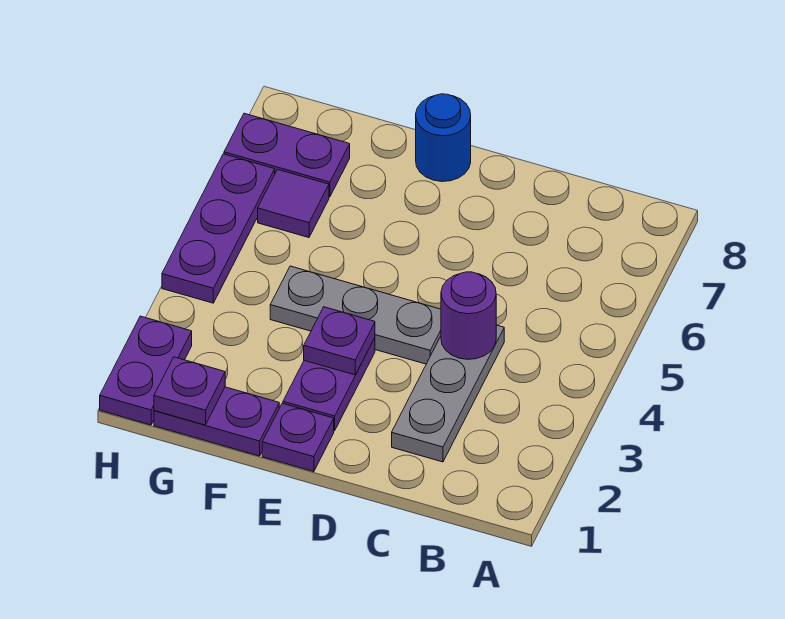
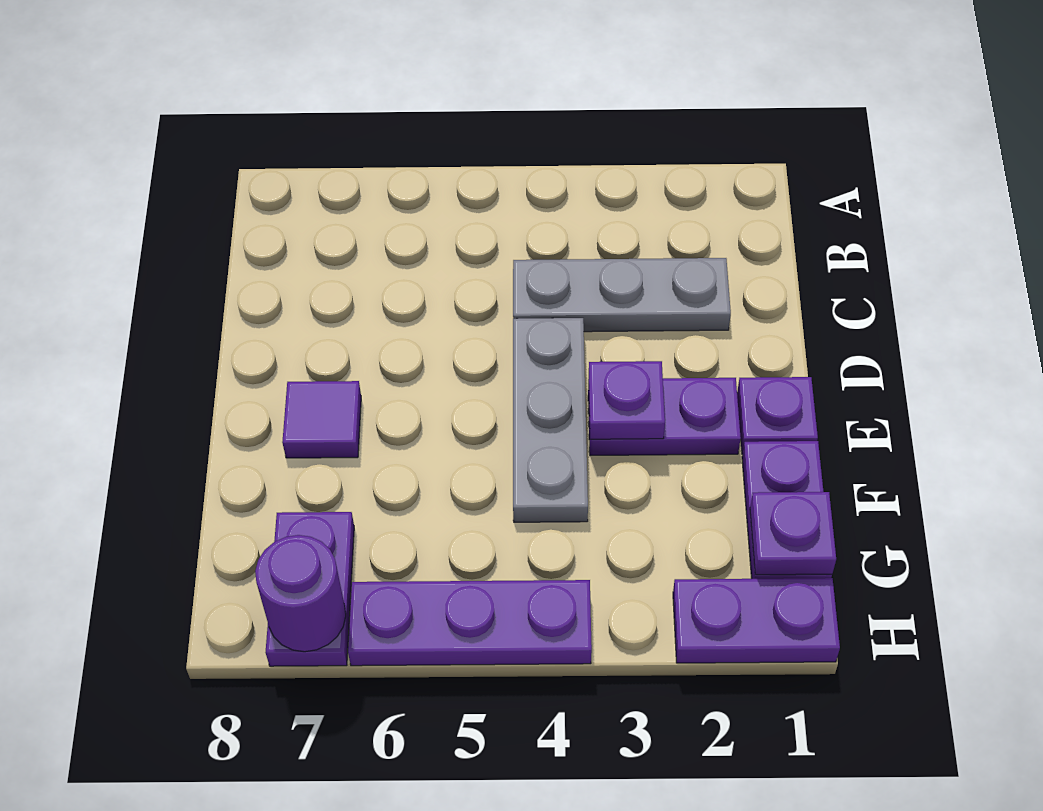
purple round brick C4 level 2 -> purple round brick H7 level 2
blue round brick E8 level 1 -> none
purple tile G6 level 1 -> purple tile E7 level 1

